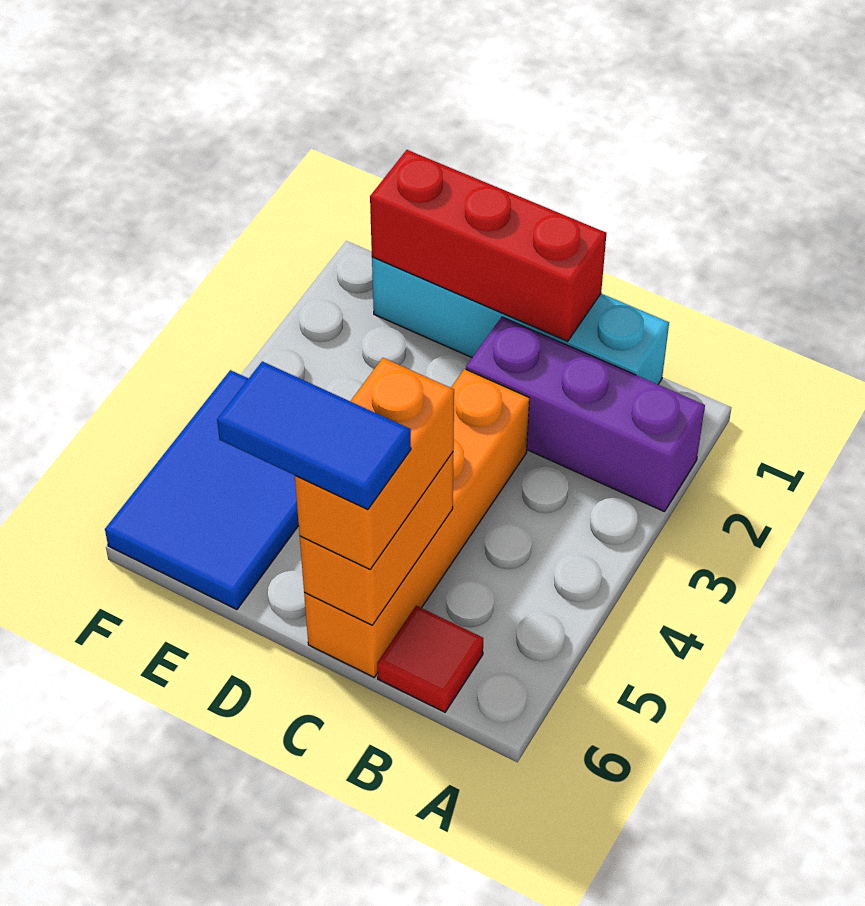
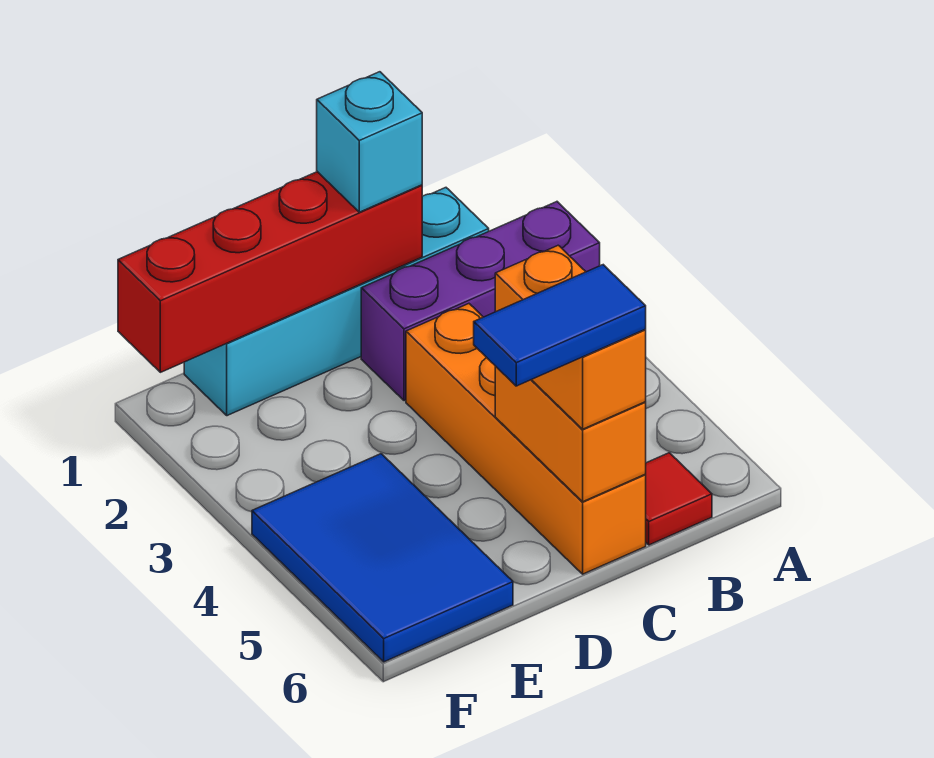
red brick C1:E1 level 2 -> red brick C1:F1 level 2
none -> cyan brick C1 level 3

